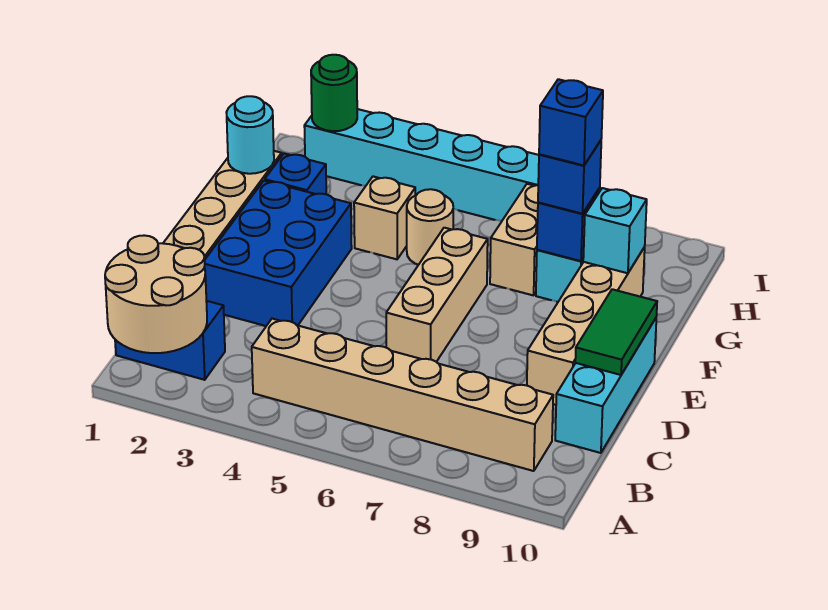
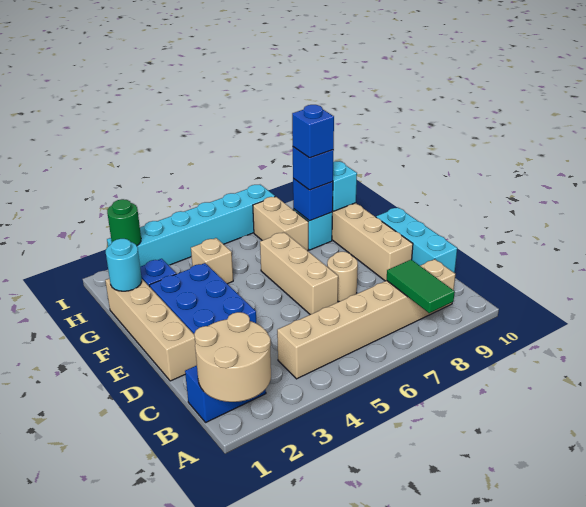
green tile D10:E10 level 2 -> green tile A8:B8 level 2
tan round brick G5 level 1 -> tan round brick D7 level 1

